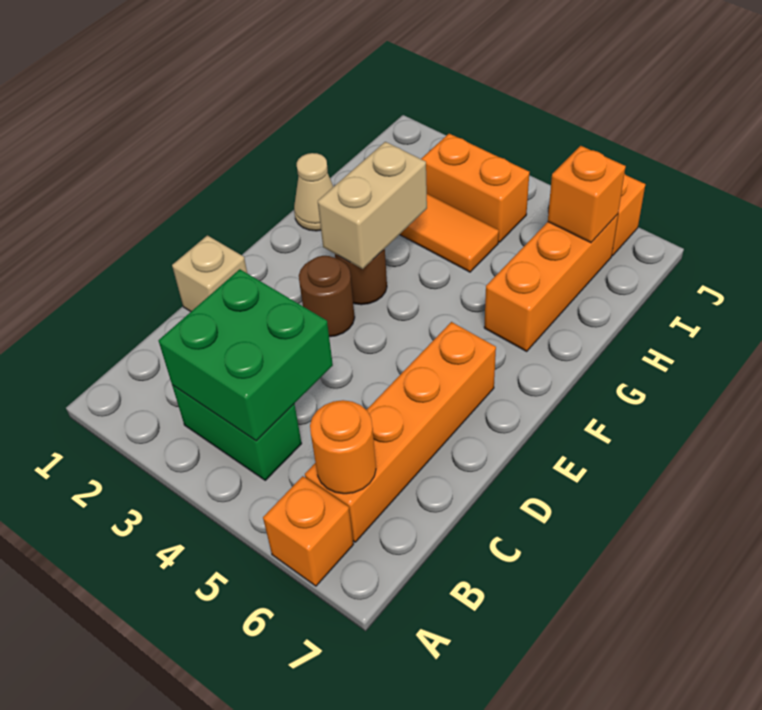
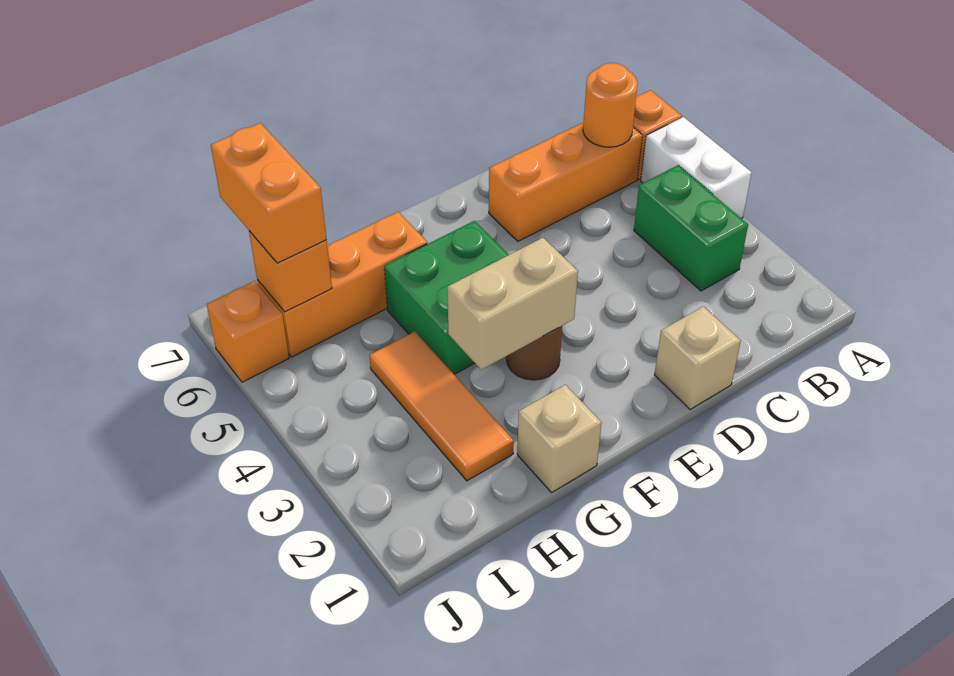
none -> white brick A4:A5 level 1
green brick B3:C4 level 2 -> green brick F4:G5 level 1
orange brick B6:E6 level 1 -> orange brick B6:D6 level 1
brown round brick E3 level 1 -> none
tan cone G1 level 1 -> tan brick G1 level 1
orange brick I3:I4 level 1 -> orange brick I6:I7 level 3

